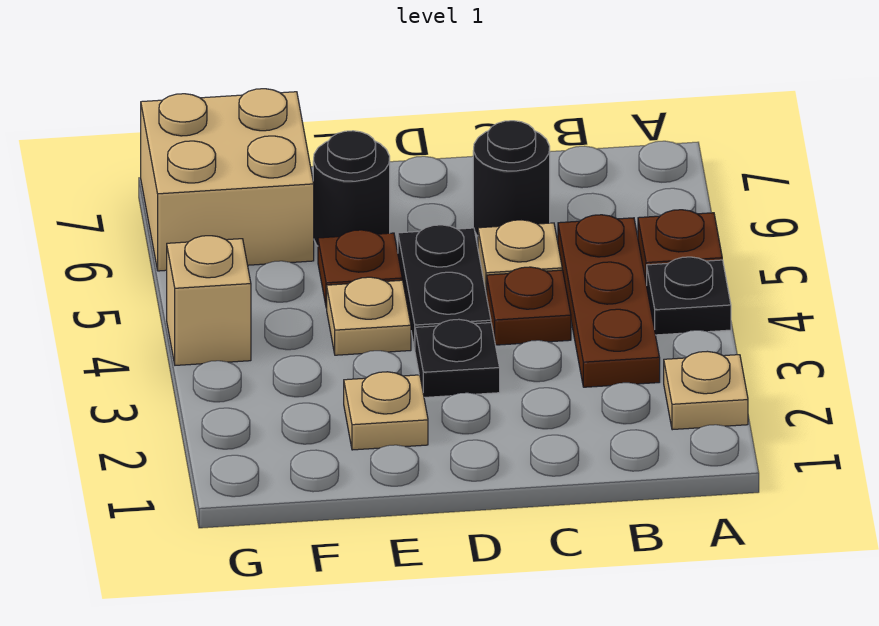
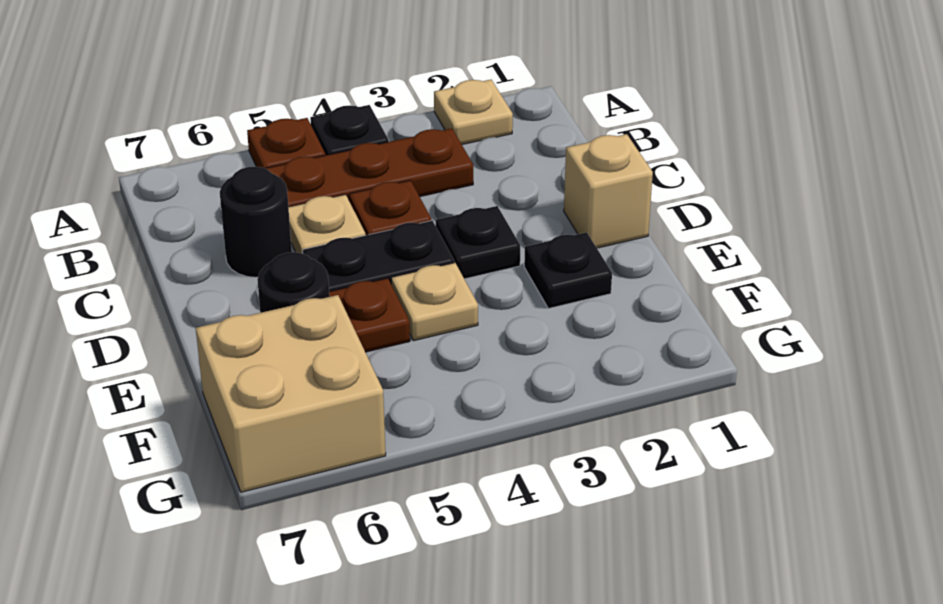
tan plate E2 level 1 -> black plate E2 level 1
tan brick G4 level 1 -> tan brick D1 level 1

